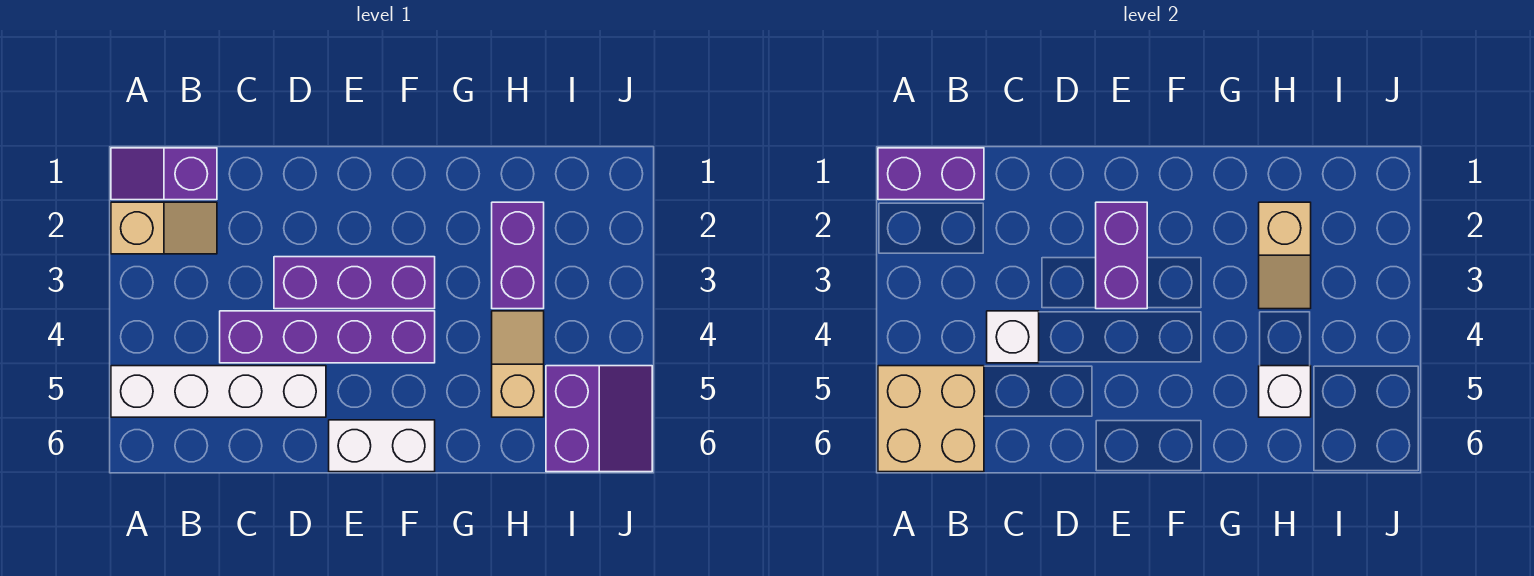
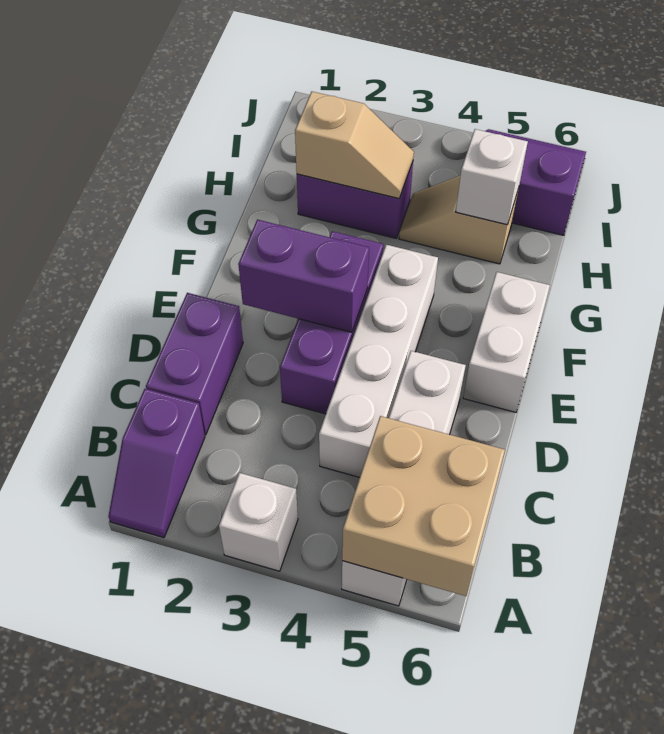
purple brick A1:B1 level 2 -> purple brick C1:D1 level 1
tan slope A2:B2 level 1 top A -> none
purple brick C4:F4 level 1 -> white brick C4:F4 level 1
white brick C4 level 2 -> white brick A3 level 1

